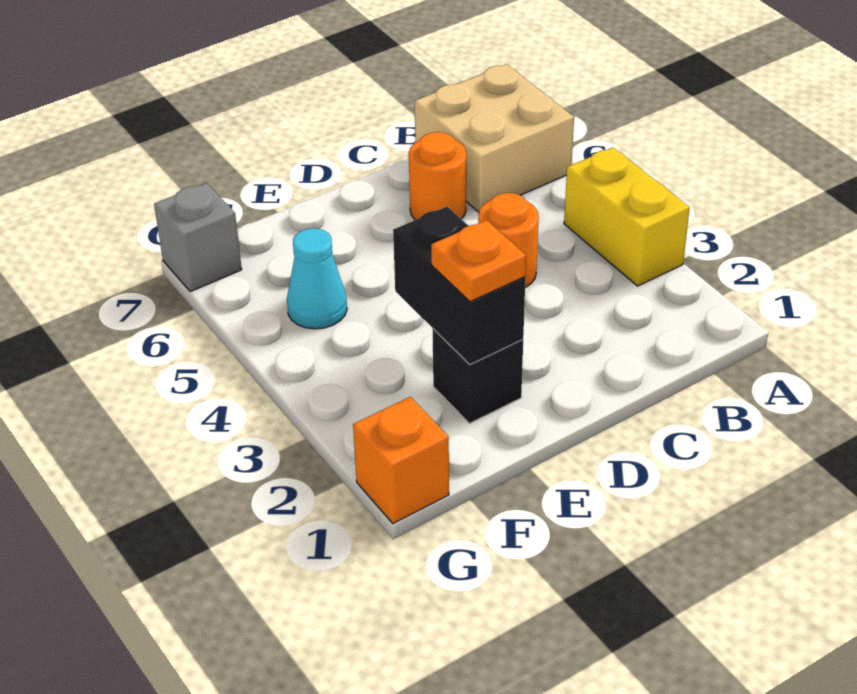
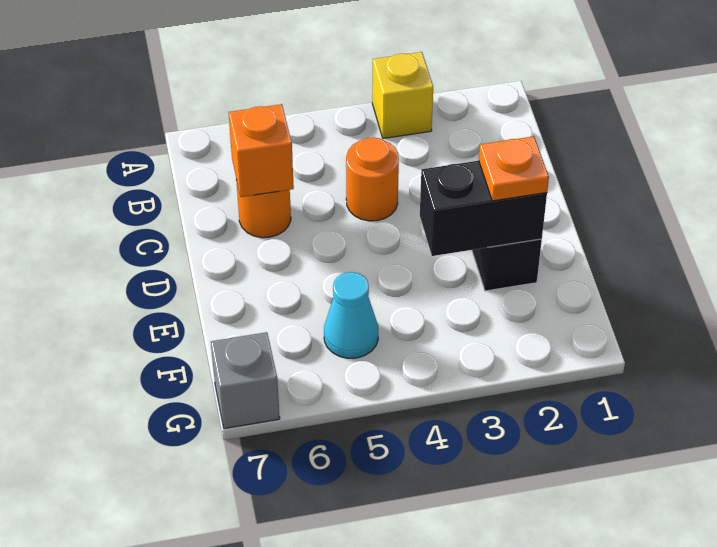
yellow brick A3:A4 level 1 -> yellow brick A3 level 1
tan brick A6:B7 level 1 -> none
orange brick G1 level 1 -> orange brick C6 level 2

